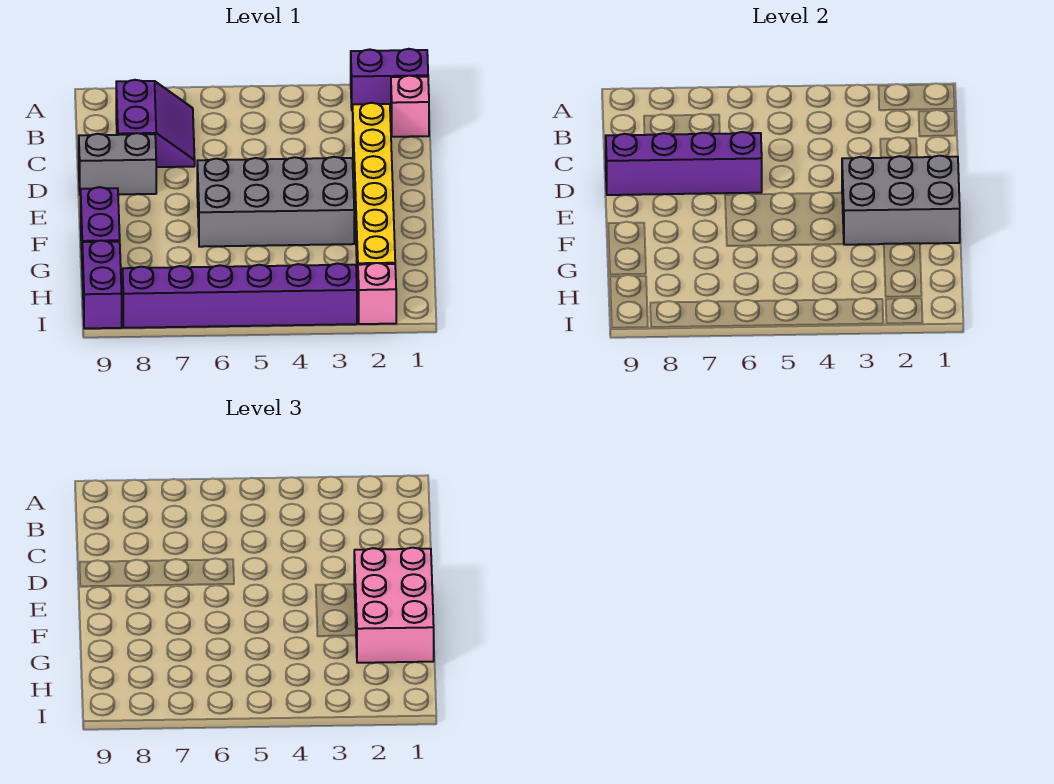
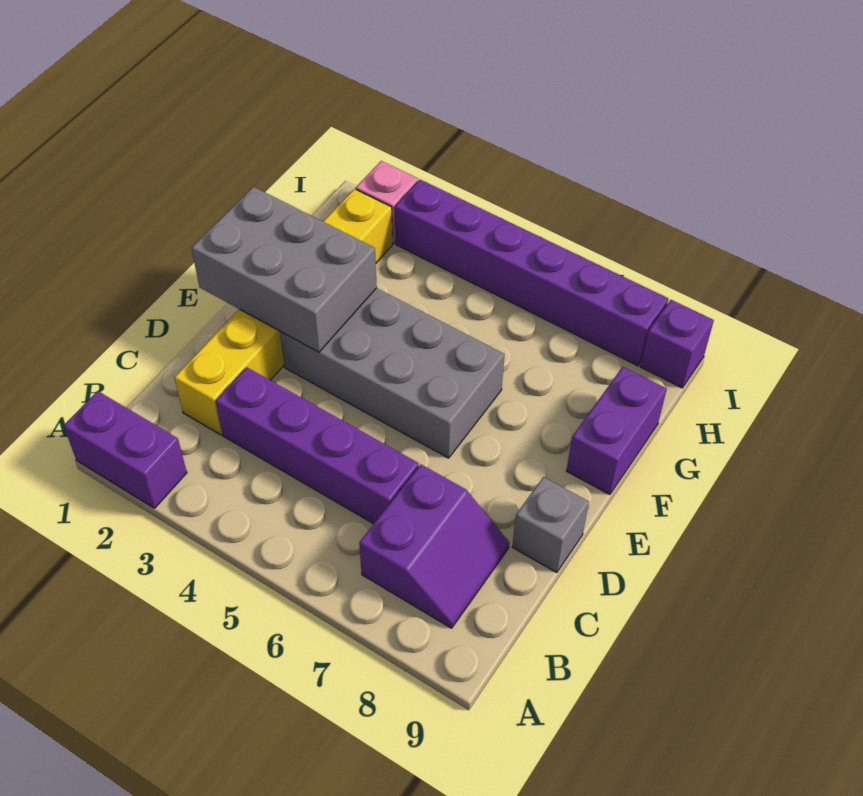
pink brick B1 level 1 -> none
purple slope B7:C8 level 1 top 8 -> purple slope B7:C8 level 1 top 7
purple brick D6:D9 level 2 -> purple brick C3:C6 level 1
grey brick D8:D9 level 1 -> grey brick D9 level 1
pink brick E1:G2 level 3 -> none
purple brick H9:I9 level 1 -> purple brick I9 level 1

